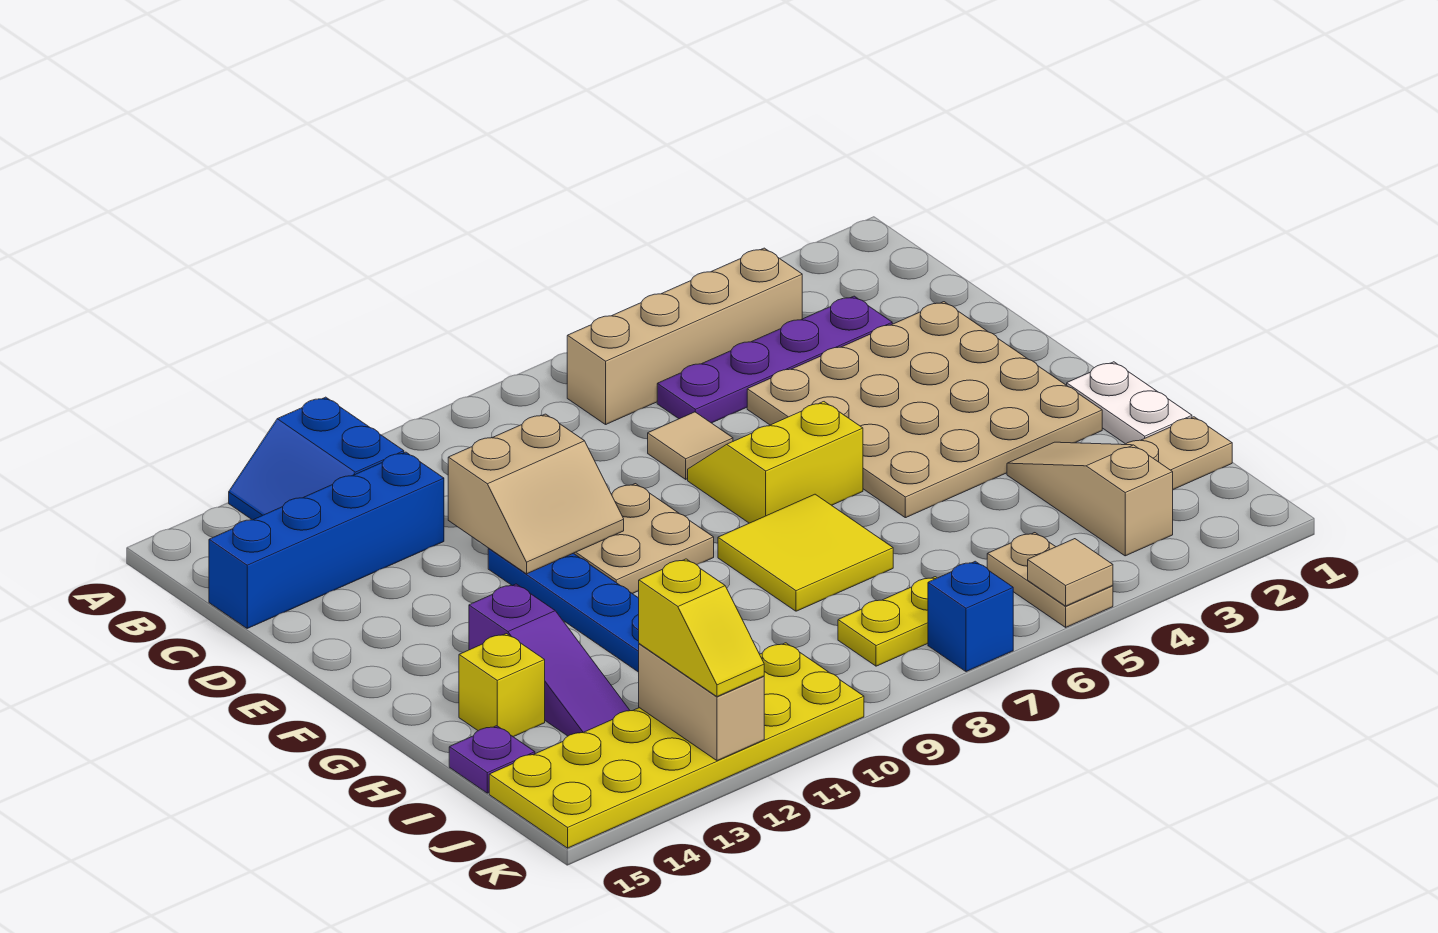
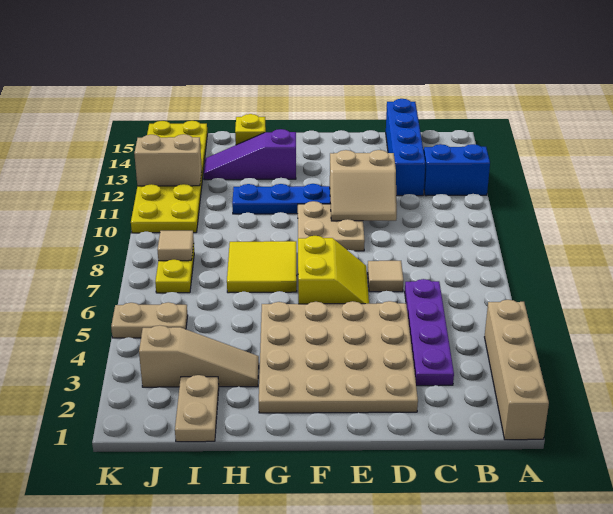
tan brick B4:B7 level 1 -> tan brick A1:A4 level 1
tan slope D10:E11 level 2 top D -> tan slope D10:E11 level 2 top 11
white plate G1:H1 level 1 -> none
purple plate I15 level 1 -> none
yellow slope J12:K12 level 3 top J -> none
tan tile K5 level 2 -> tan tile J8 level 2
blue brick K7 level 1 -> none

